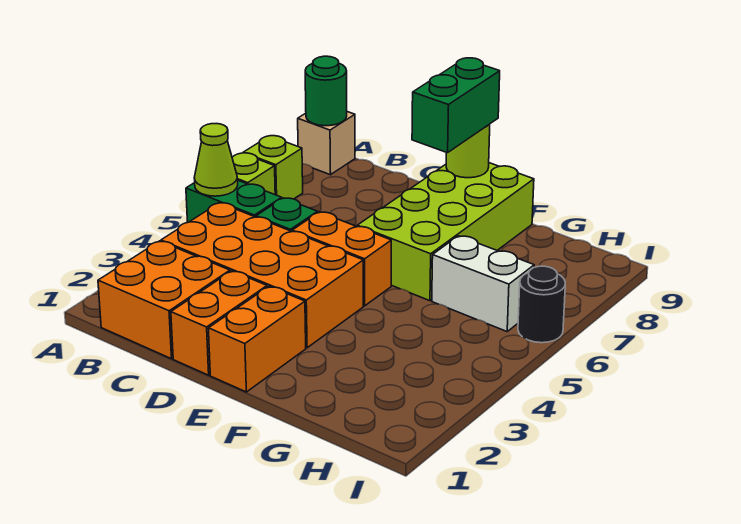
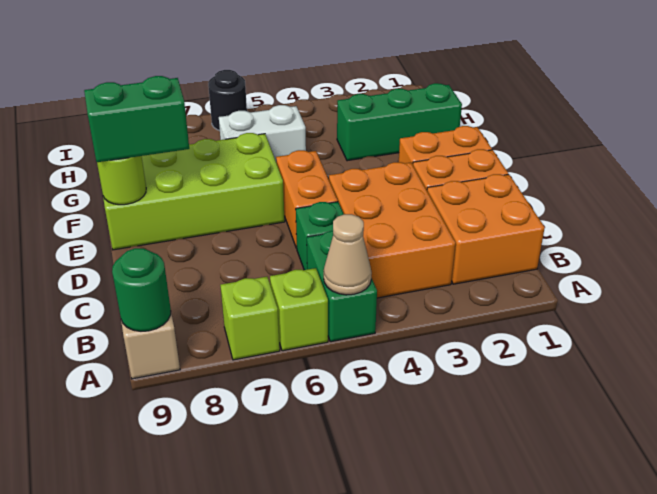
lime cone A5 level 2 -> tan cone A5 level 2
orange brick B3:E4 level 1 -> orange brick B3:D4 level 1
none -> green brick G1:G3 level 1
white brick G6:H6 level 1 -> white brick G5:G6 level 1

